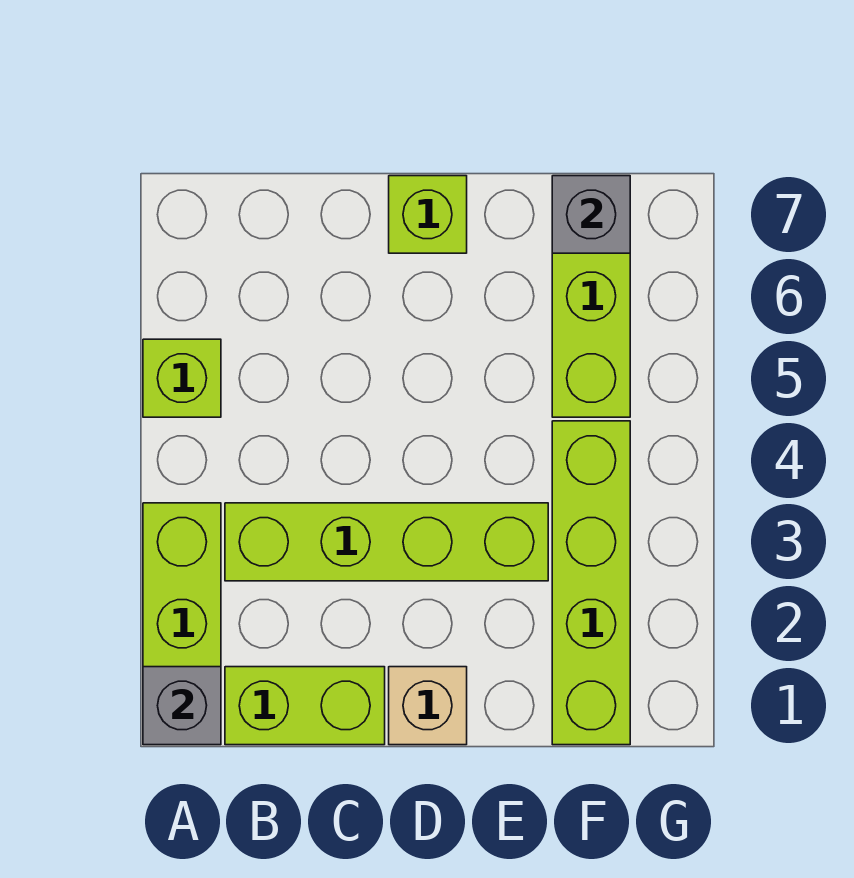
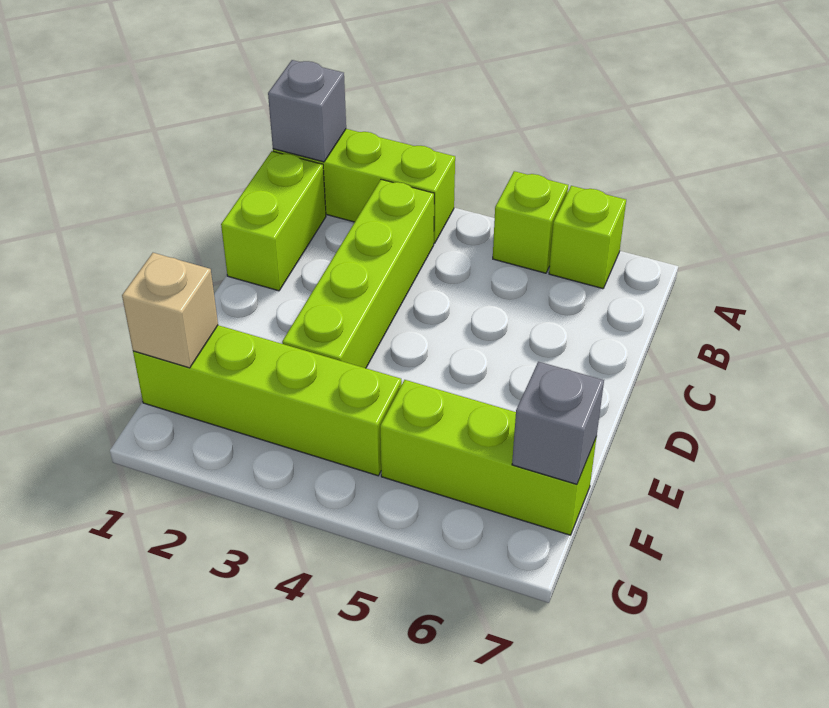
tan brick D1 level 1 -> tan brick F1 level 2
lime brick D7 level 1 -> lime brick A6 level 1

